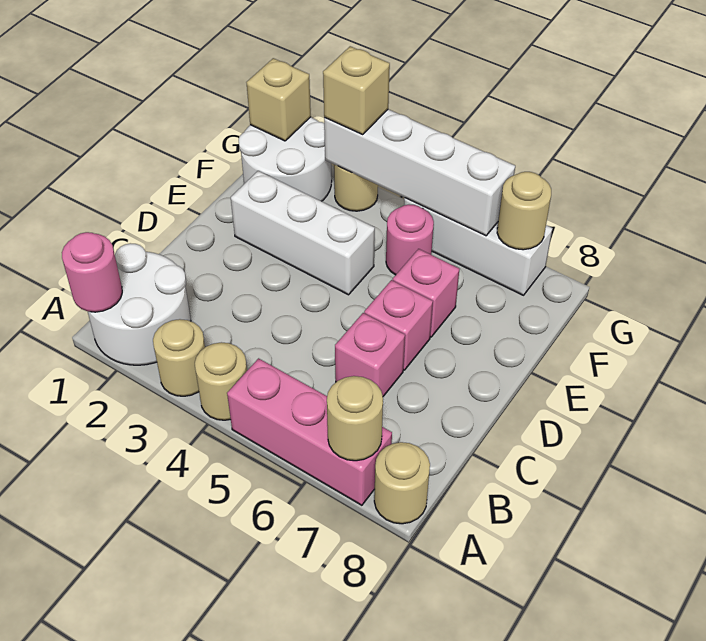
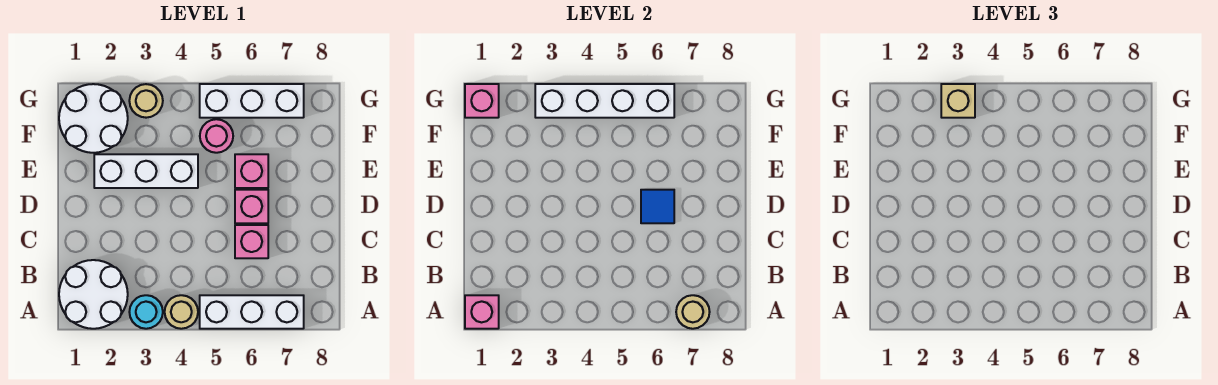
pink round brick A1 level 2 -> pink brick A1 level 2
tan round brick A3 level 1 -> cyan round brick A3 level 1
pink brick A5:A7 level 1 -> white brick A5:A7 level 1
tan round brick A8 level 1 -> none
none -> blue tile D6 level 2
tan brick G1 level 2 -> pink brick G1 level 2
tan round brick G7 level 2 -> none

